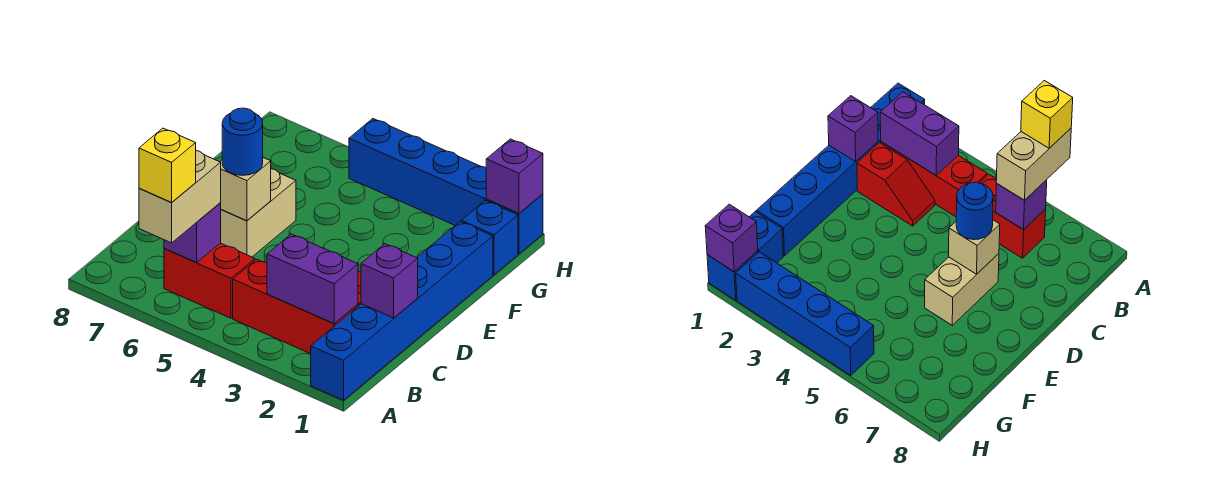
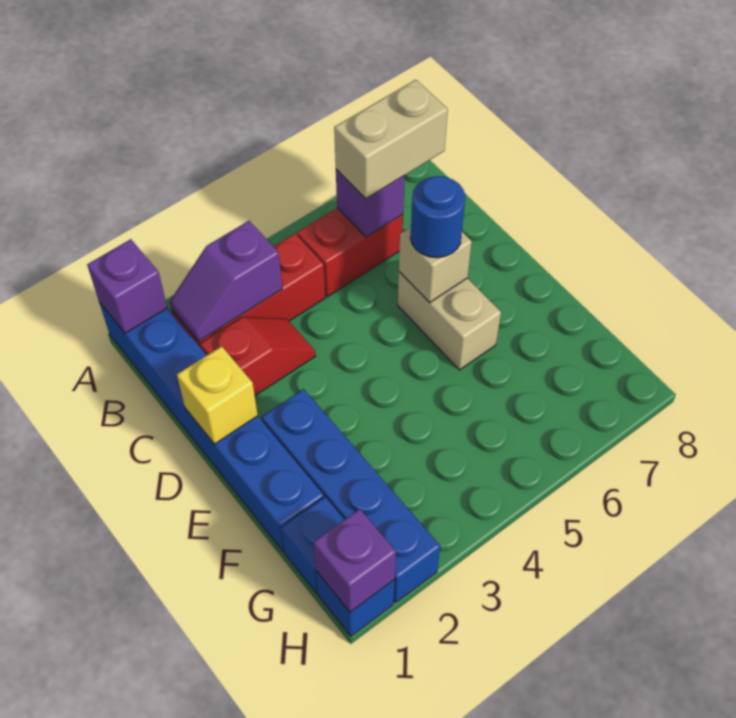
tan brick A6:B6 level 3 -> tan brick B6:B7 level 3
yellow brick A6 level 4 -> yellow brick D1 level 2
purple brick B2:B3 level 2 -> purple slope B2:B3 level 2 top 3
purple brick C1 level 2 -> purple brick A1 level 2
blue brick H2:H5 level 1 -> blue brick E2:H2 level 1

